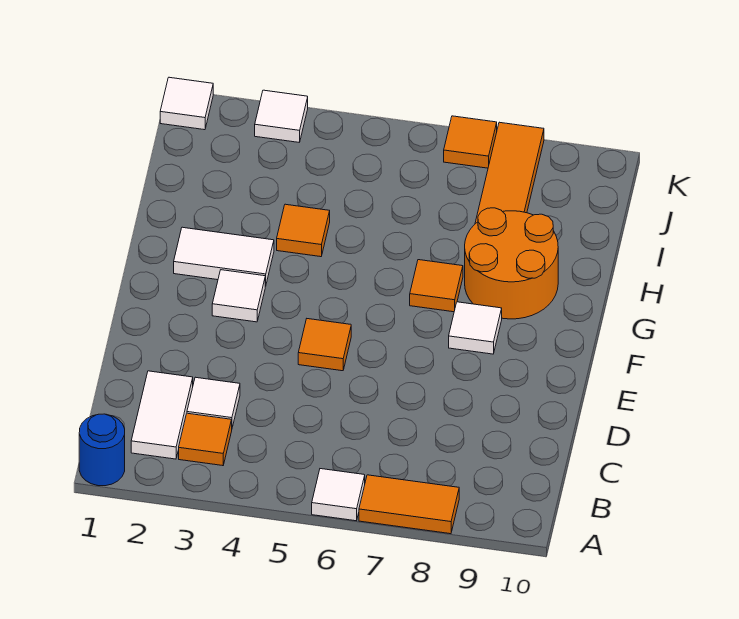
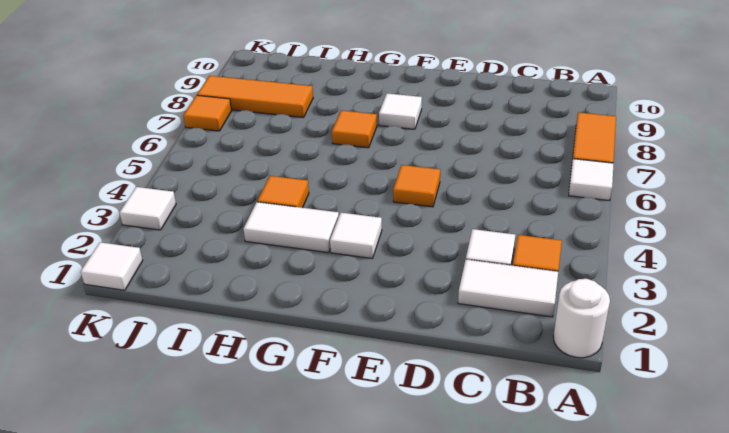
blue round brick A1 level 1 -> white round brick A1 level 1
white tile G2:G3 level 1 -> white tile G3:H3 level 1
orange round brick G8:H9 level 1 -> none

